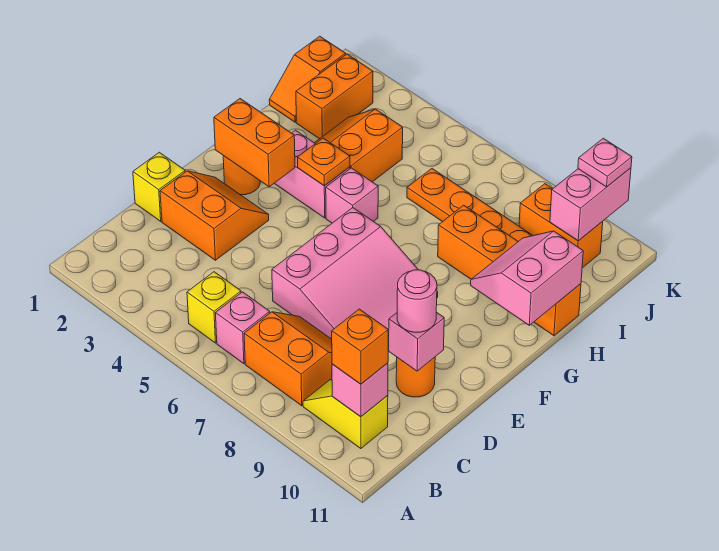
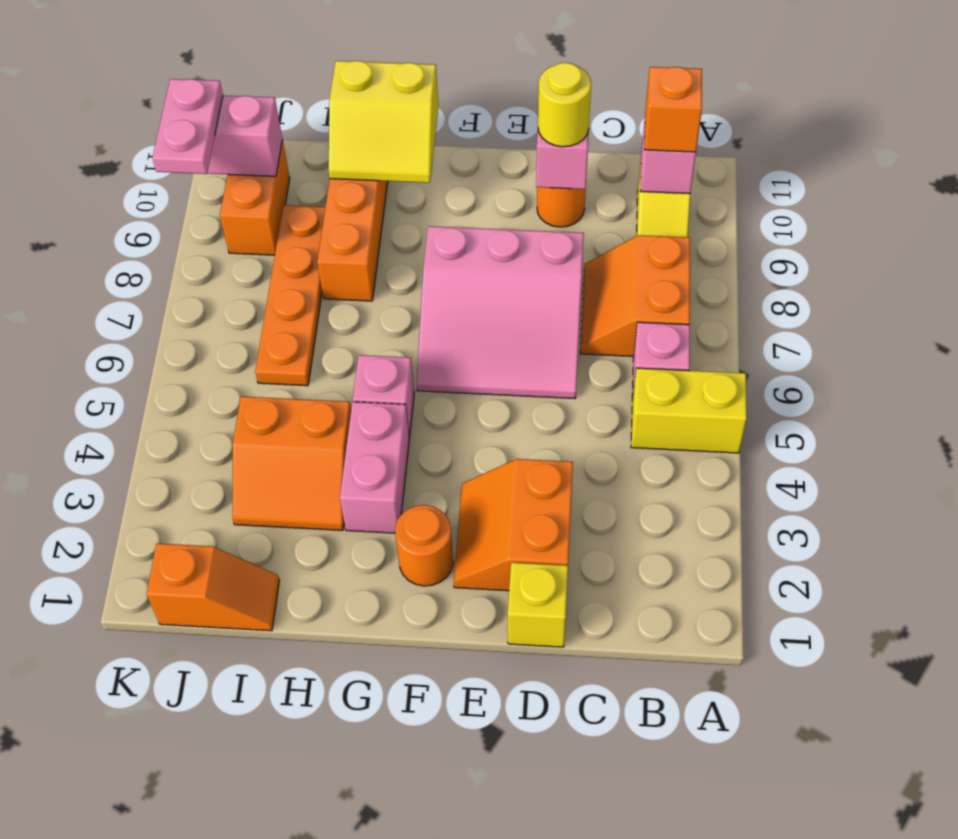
yellow brick B5 level 1 -> yellow brick A5:B5 level 1
pink slope D6:F8 level 1 top 6 -> pink slope D6:F8 level 1 top 8
pink round brick D10 level 3 -> yellow round brick D10 level 3
orange brick F2:F3 level 2 -> none
orange plate G4 level 2 -> none
pink slope G10:H11 level 2 top 11 -> yellow slope G10:H11 level 2 top 11
orange brick I2:J2 level 1 -> none
pink plate K10 level 3 -> pink plate K9:K10 level 3

